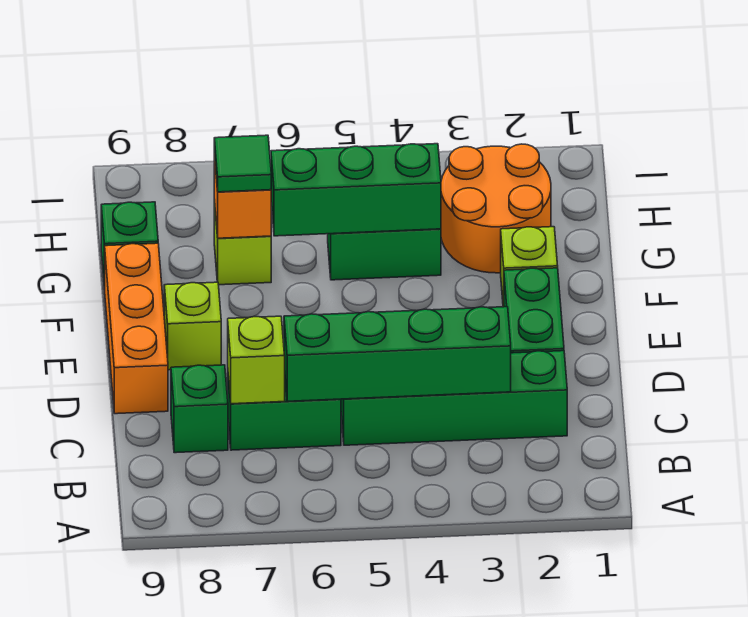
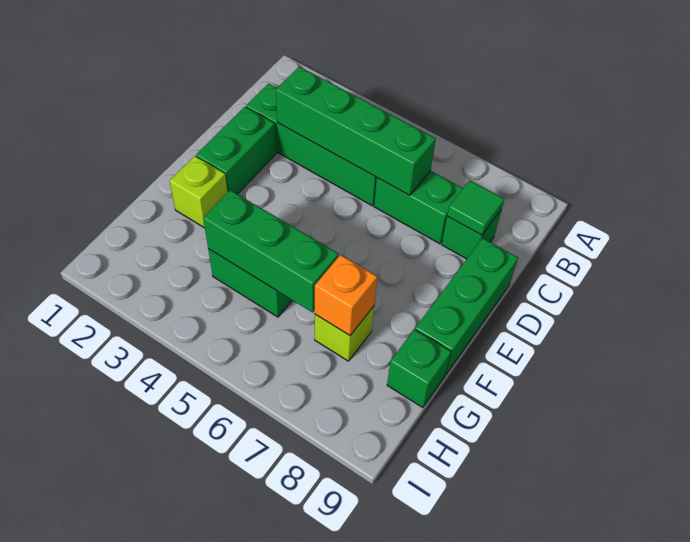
lime brick C7 level 2 -> none
orange brick D9:F9 level 1 -> green brick D9:F9 level 1
lime brick E8 level 1 -> none
orange round brick G2:H3 level 1 -> none
green tile G7 level 3 -> green tile C8 level 2

